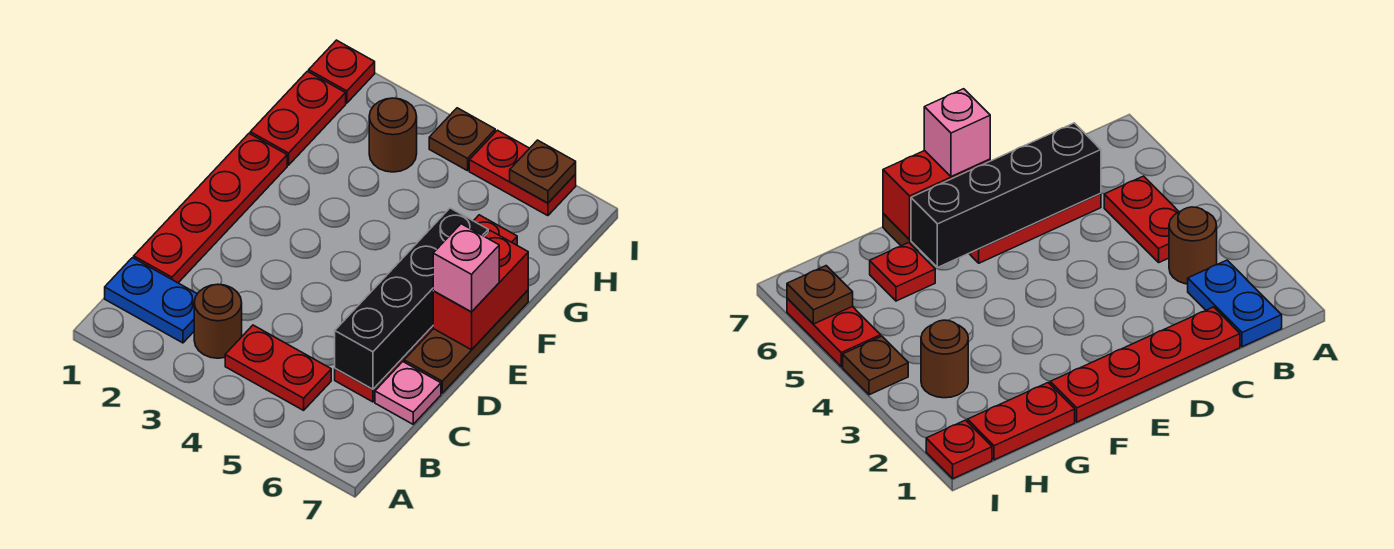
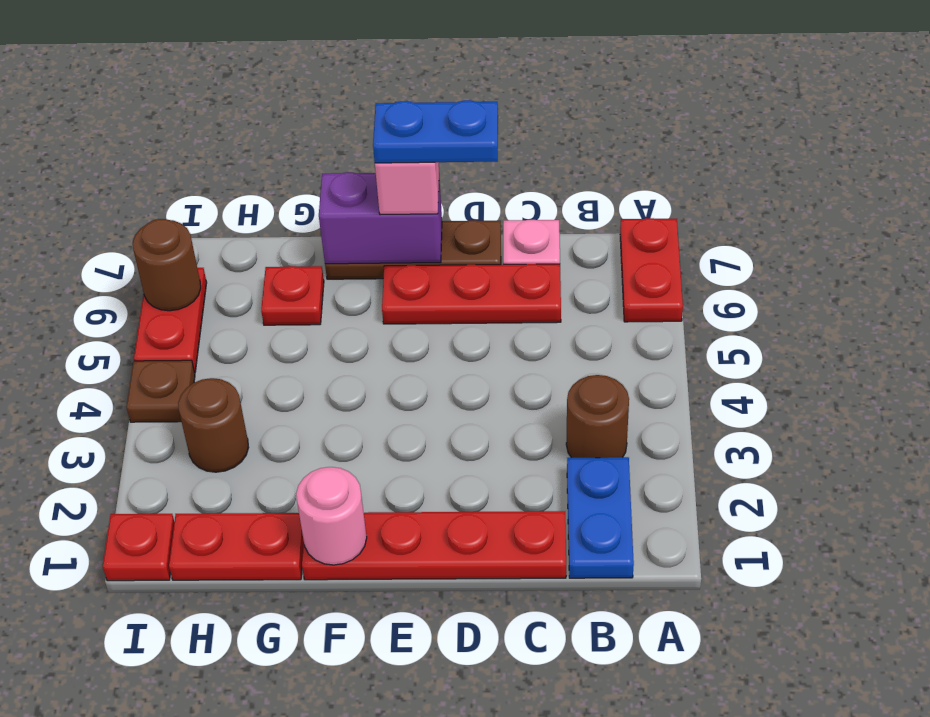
red plate B4:B5 level 1 -> red plate A6:A7 level 1
black brick C6:F6 level 2 -> none
none -> blue plate D7:E7 level 4
red brick E7:F7 level 2 -> purple brick E7:F7 level 2
none -> pink round brick F1 level 2
brown plate I6 level 2 -> brown round brick I6 level 2

